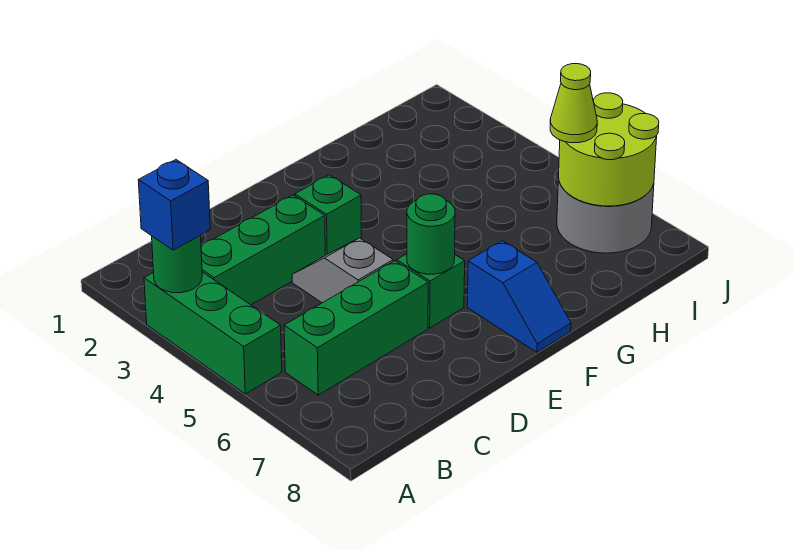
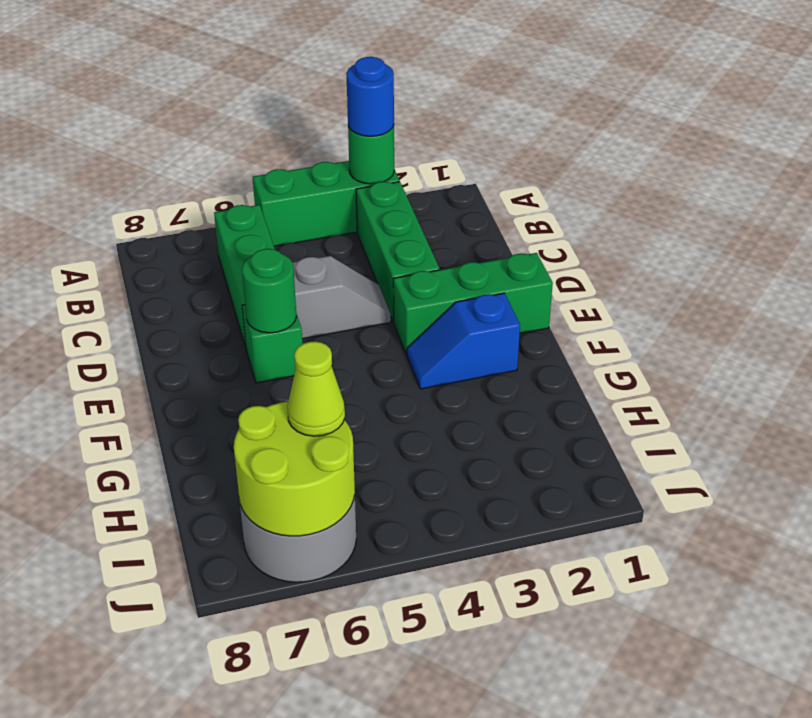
blue brick A3 level 3 -> blue round brick A3 level 3
green brick E3 level 1 -> green brick E1:E3 level 1
blue slope F7:F8 level 1 top 7 -> blue slope F2:F3 level 1 top 2

